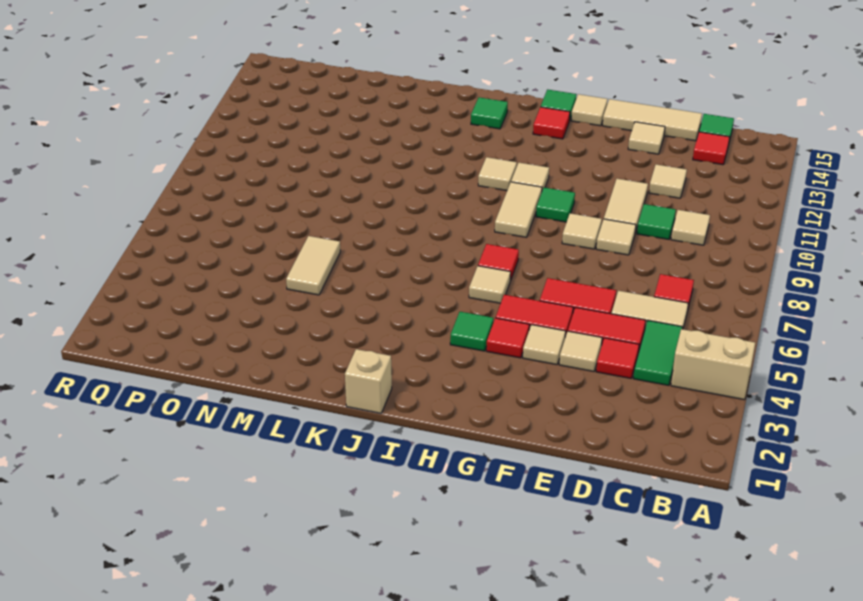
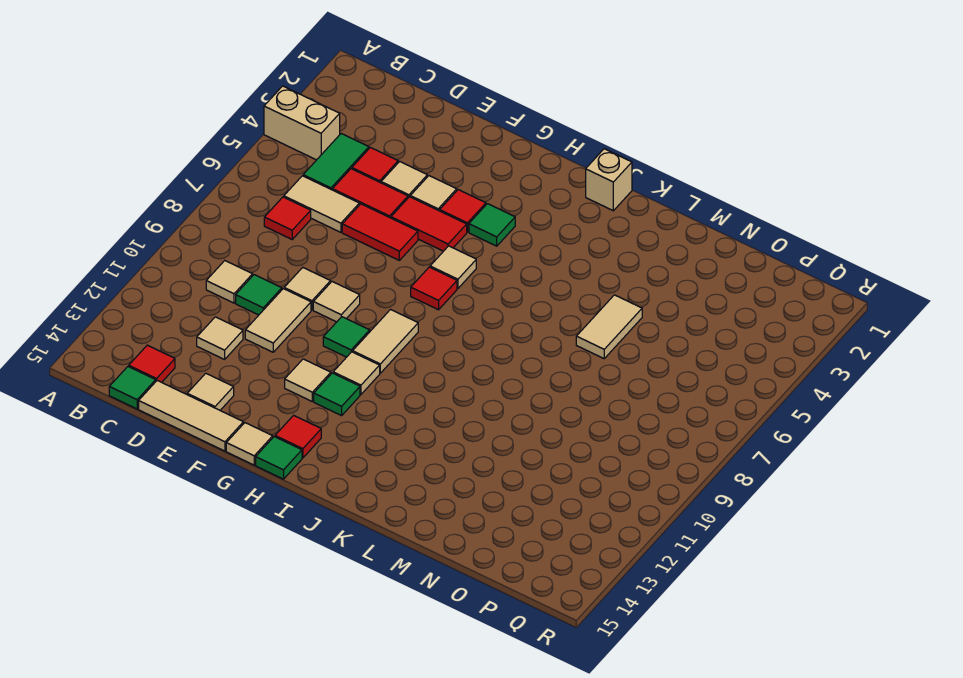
tan tile I11 level 1 -> tan tile G12 level 1
green tile J14 level 1 -> green tile H12 level 1

